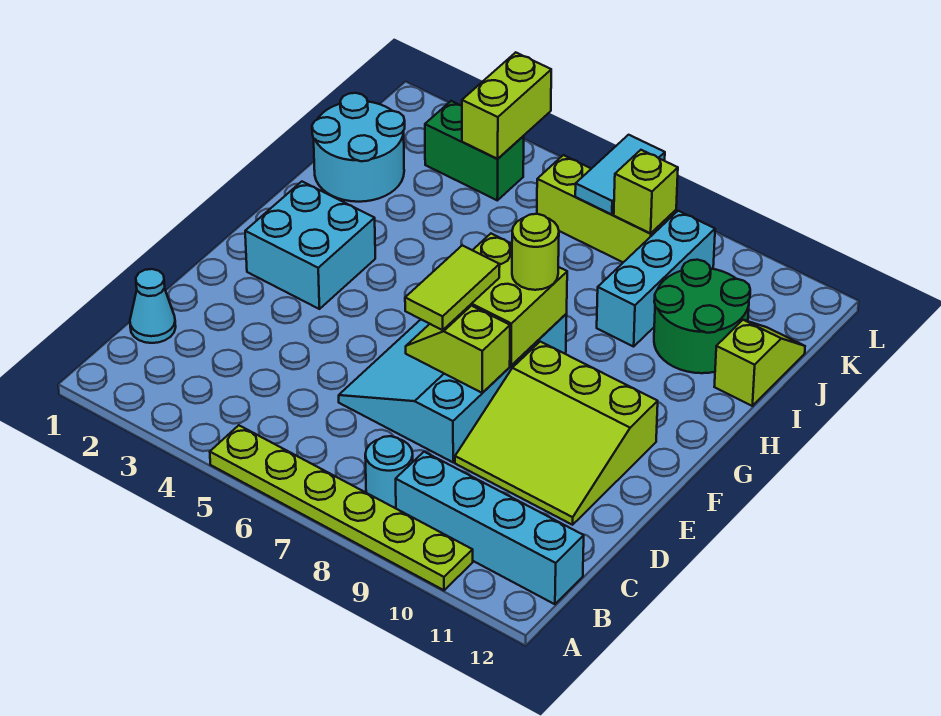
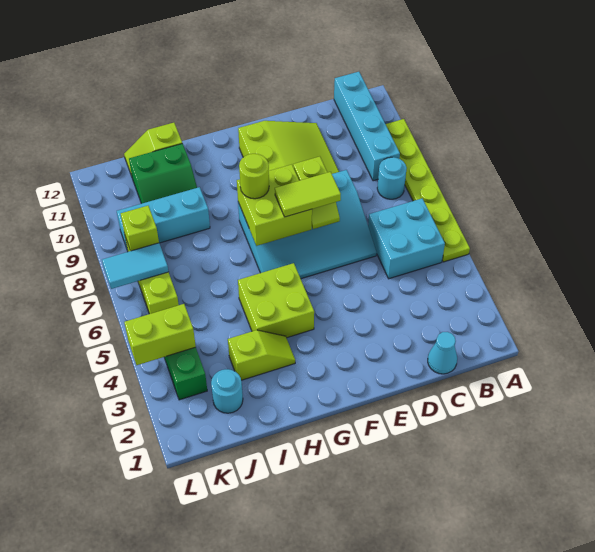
cyan brick F2:G3 level 1 -> cyan brick B5:C6 level 1
none -> lime brick G4:H5 level 1
none -> lime slope H3:I3 level 1 top I
cyan round brick I1:J2 level 1 -> cyan round brick J2 level 1
green round brick I10:J11 level 1 -> green slope I10:J11 level 1 top 11

